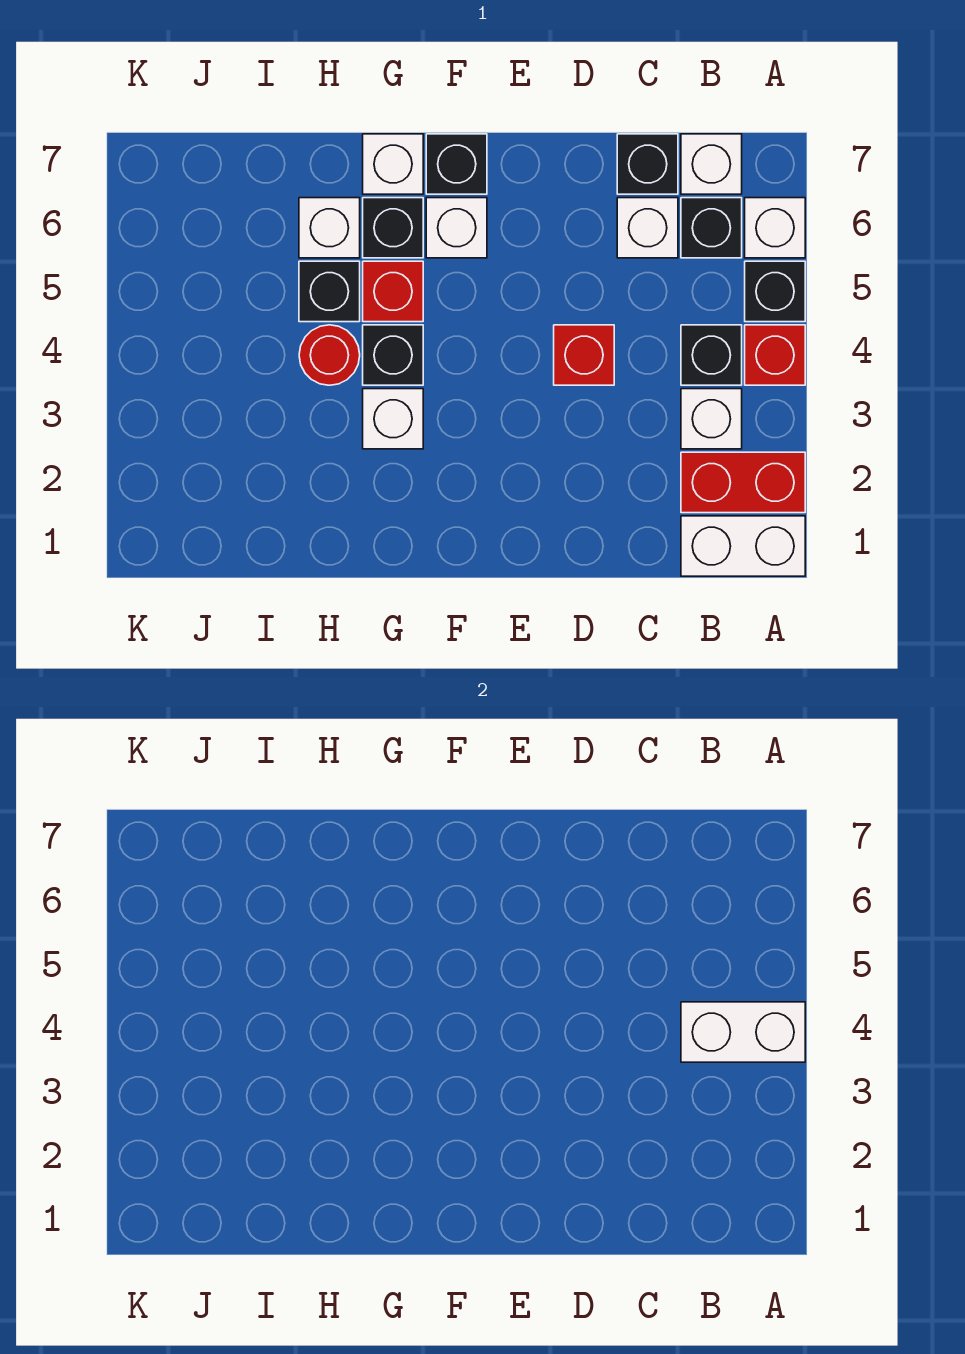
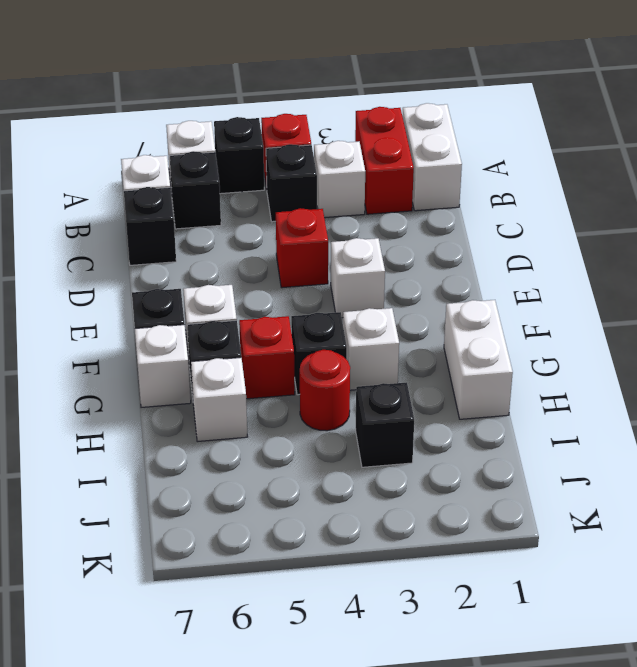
white brick A4:B4 level 2 -> white brick G1:H1 level 1
white brick C6 level 1 -> white brick E3 level 1
black brick H5 level 1 -> black brick I3 level 1

